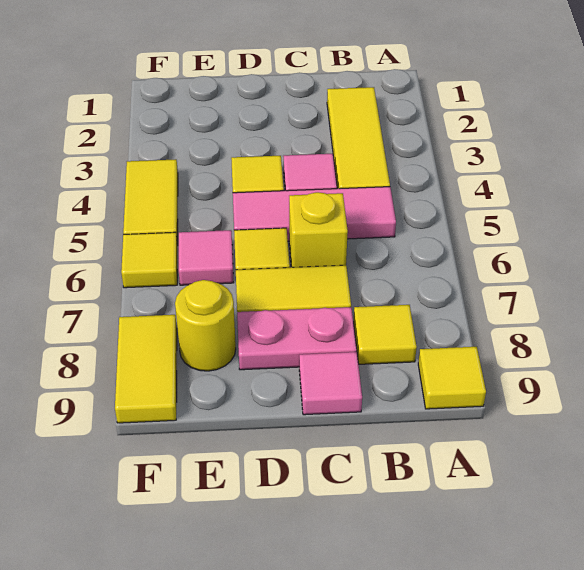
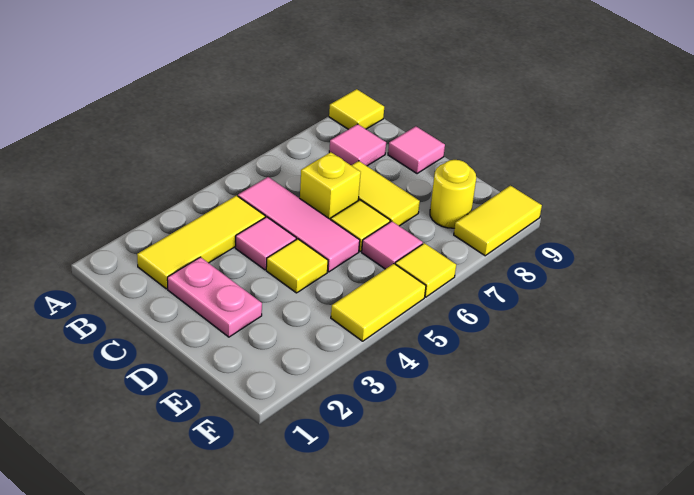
yellow tile B8 level 1 -> pink tile B8 level 1
pink plate C8:D8 level 1 -> pink plate C2:D2 level 1

